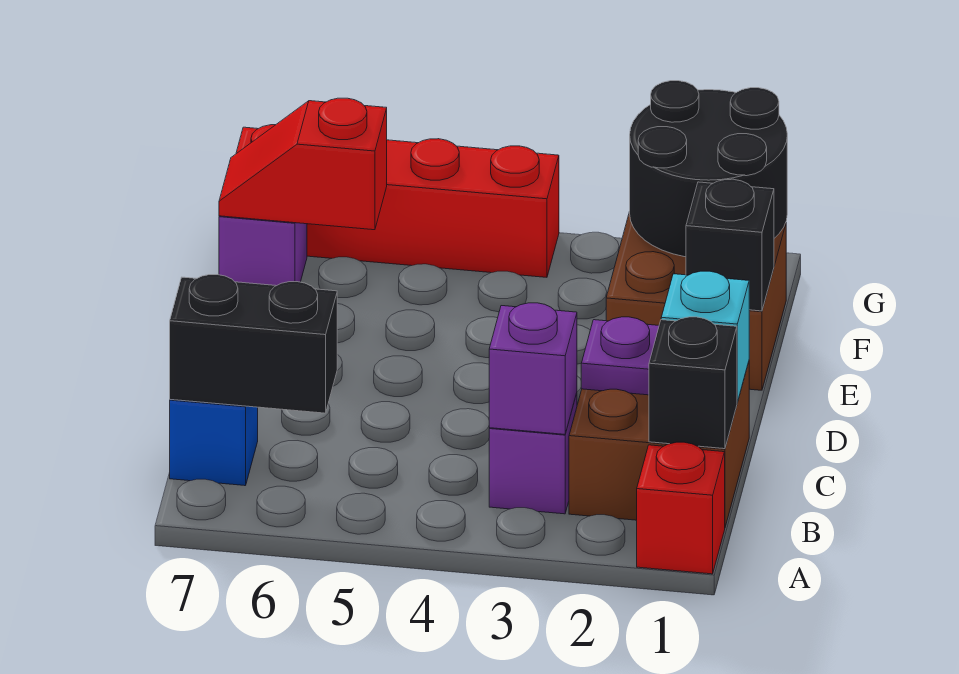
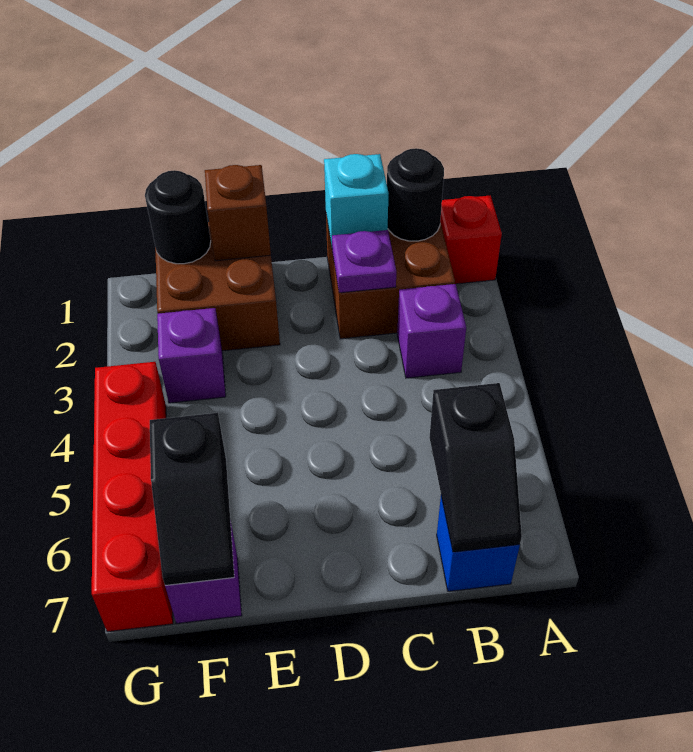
black brick B1 level 2 -> black round brick B1 level 2
purple brick B3 level 2 -> purple brick F3 level 1
black brick B6:B7 level 2 -> black slope B6:B7 level 2 top 6
black brick E1 level 2 -> brown brick E1 level 2
black round brick F1:G2 level 2 -> black round brick F1 level 2
red slope F6:F7 level 2 top 6 -> black slope F6:F7 level 2 top 6

